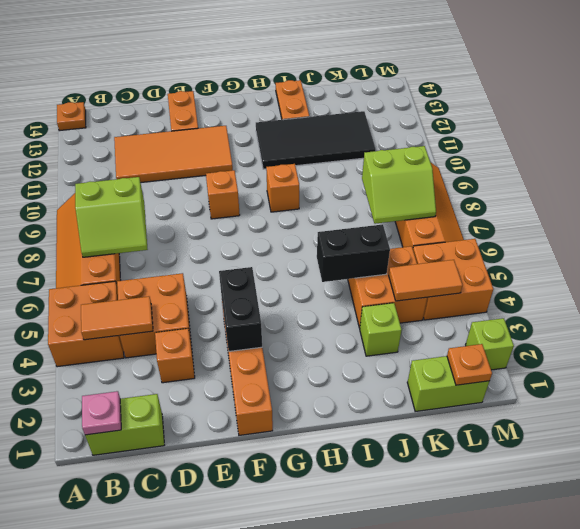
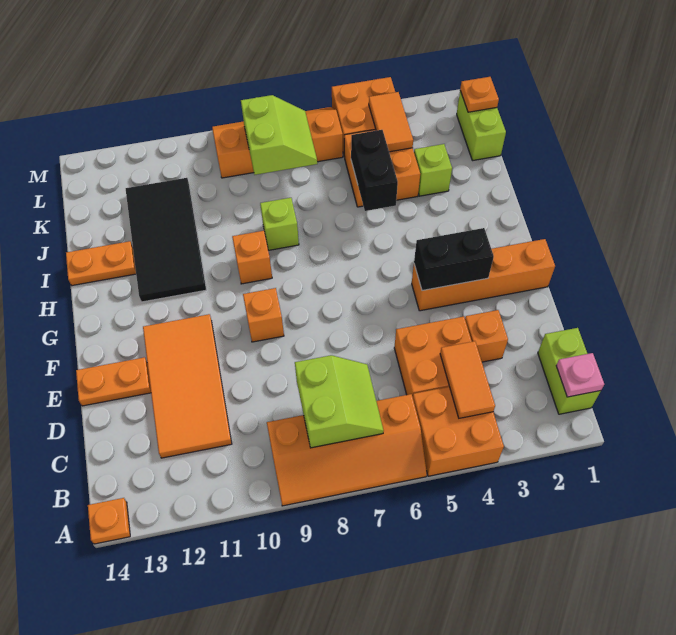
lime brick M2 level 1 -> lime brick I8 level 1

